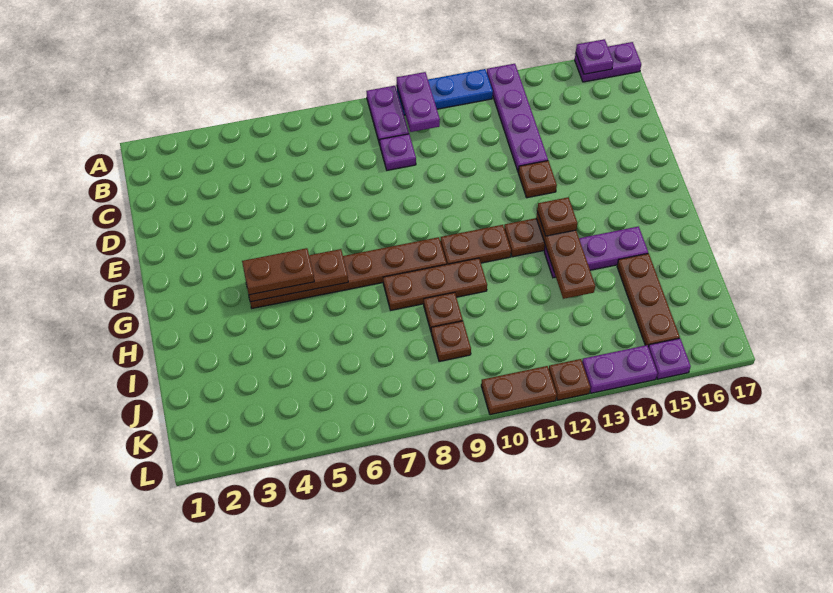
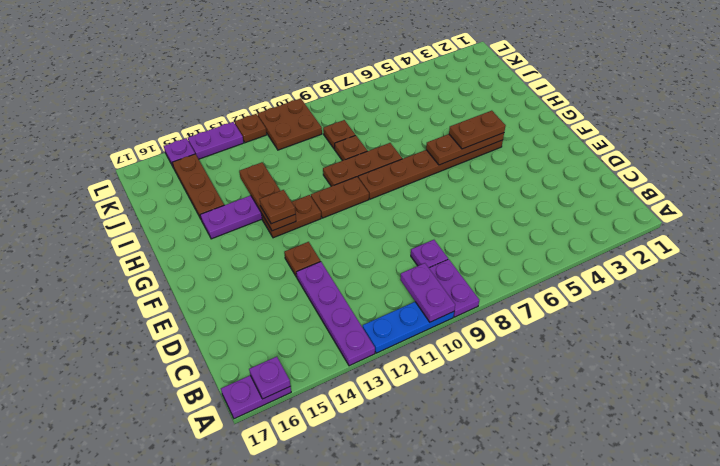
brown plate L10:L11 level 1 -> brown plate K10:L11 level 1

